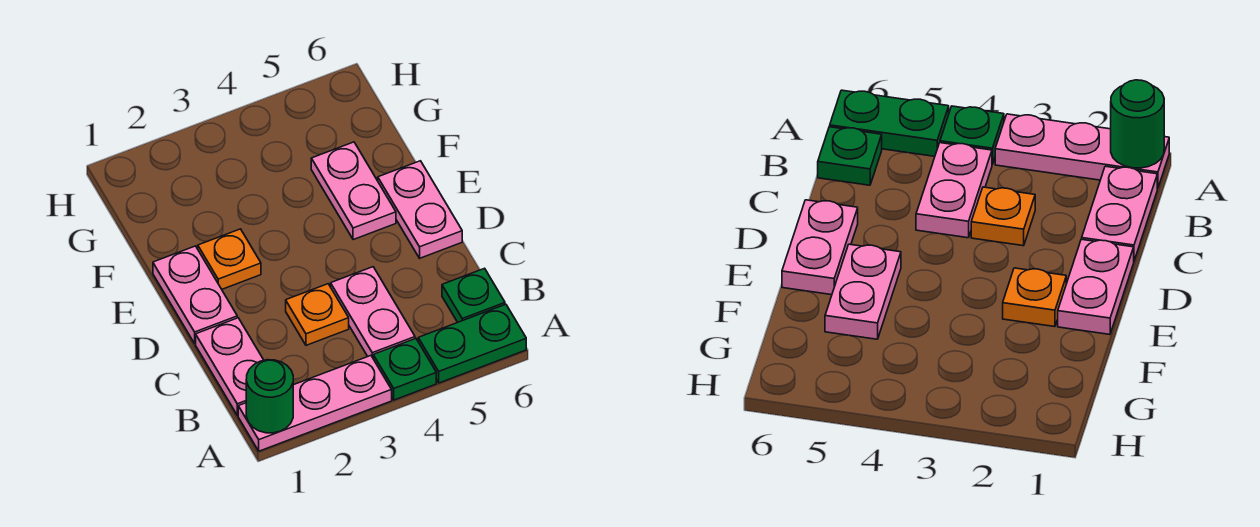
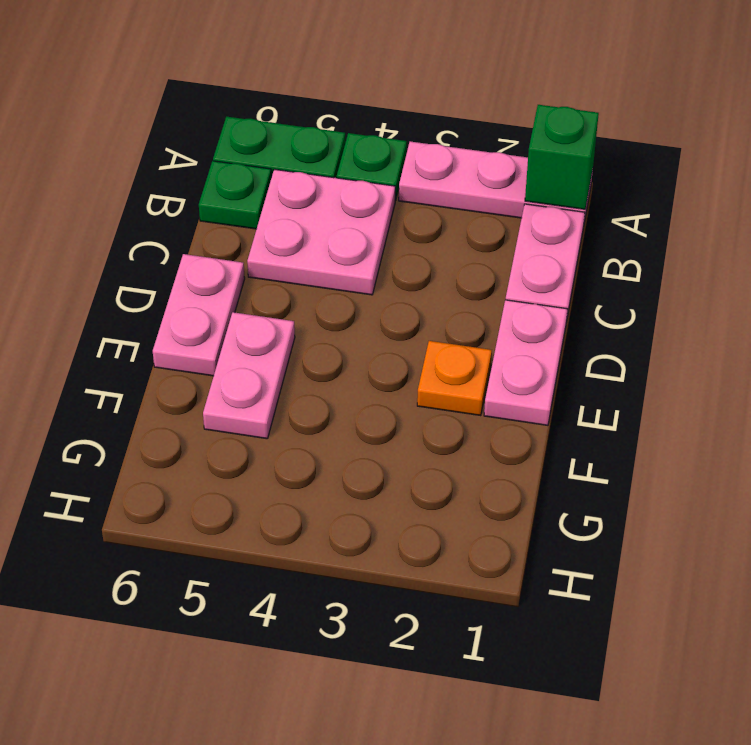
green round brick A1 level 2 -> green brick A1 level 2
pink plate B4:C4 level 1 -> pink plate B4:C5 level 1
orange plate C3 level 1 -> none

